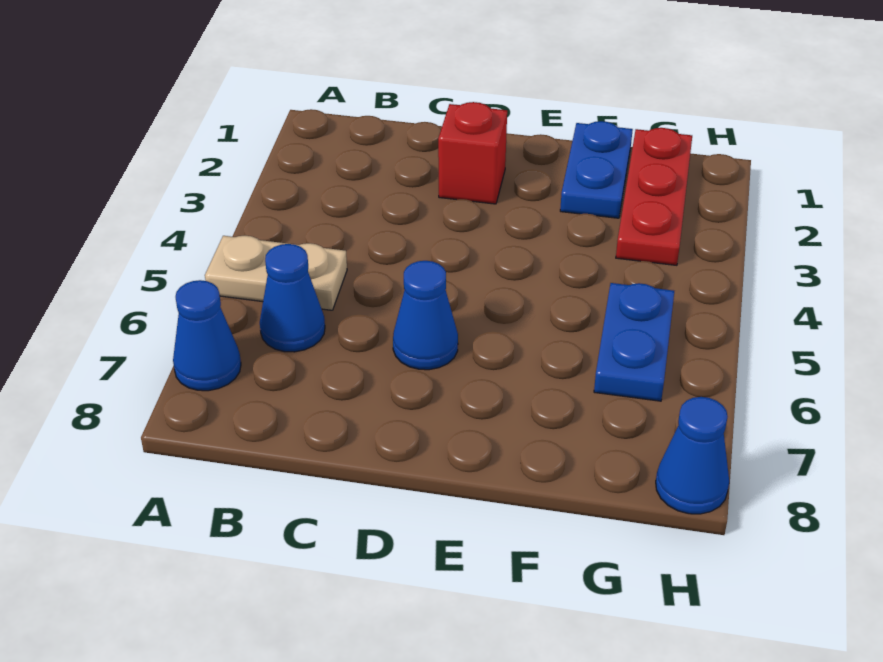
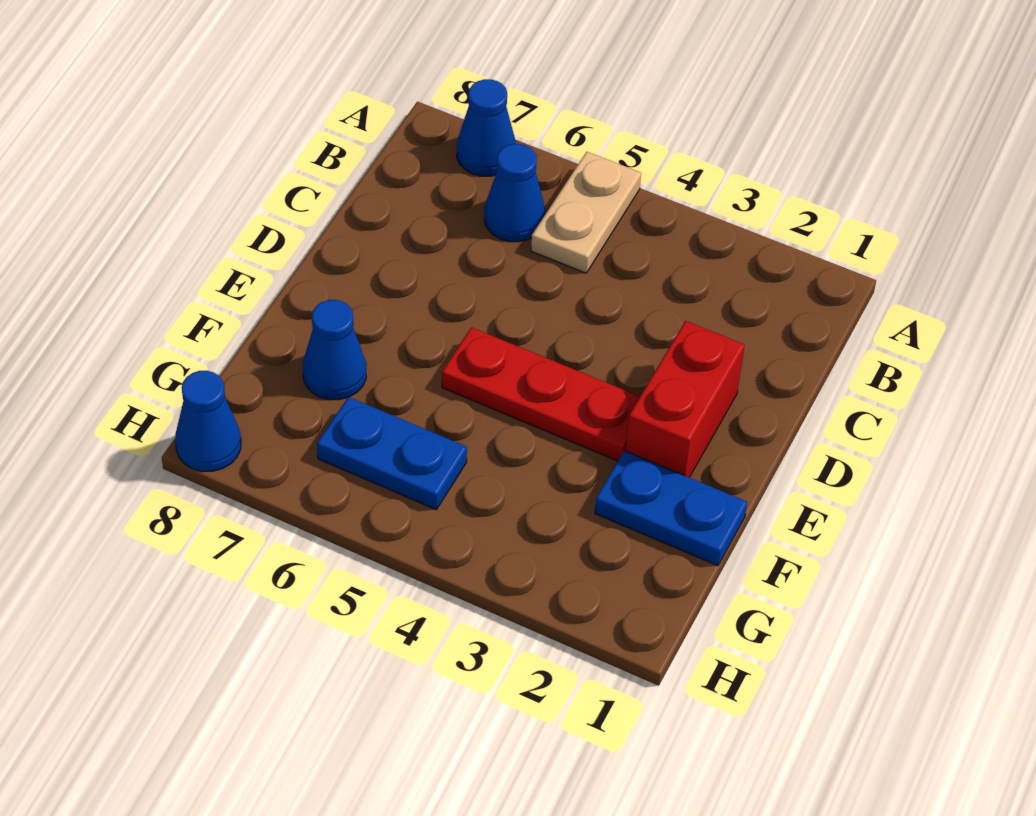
red brick D2 level 1 -> red brick D2:E2 level 1
blue cone D6 level 1 -> blue cone F7 level 1
red plate G1:G3 level 1 -> red plate E3:E5 level 1

